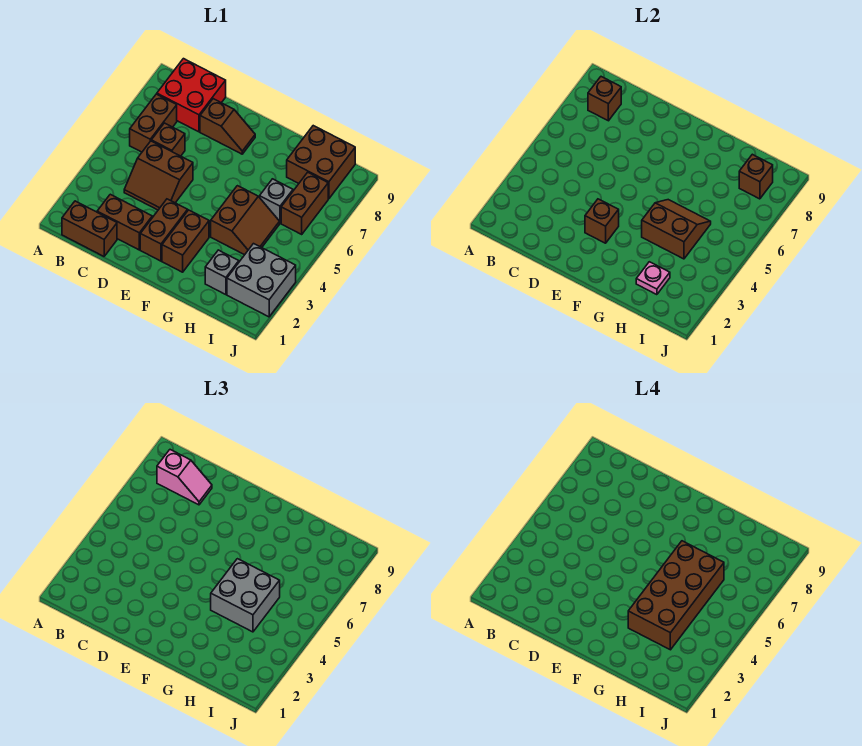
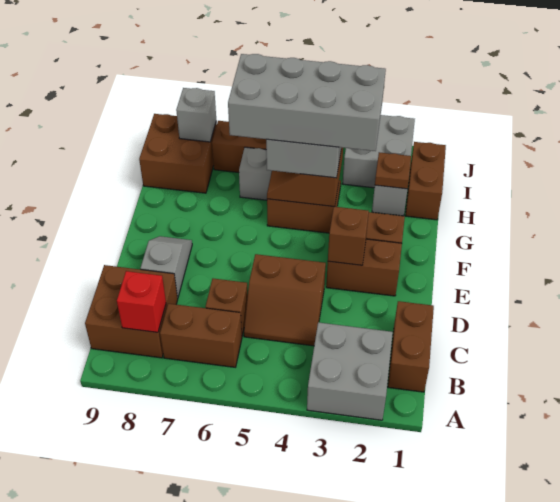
none -> grey brick A2:B3 level 1
red brick B8:C9 level 1 -> brown brick B8:C9 level 1
brown brick B8 level 2 -> red brick B8 level 2
pink slope B8:C8 level 3 top B -> none
brown brick C2:D2 level 1 -> brown brick H1:I1 level 1
brown slope C4:D5 level 1 top 5 -> brown slope C4:D5 level 1 top D
brown slope D8:E8 level 1 top D -> grey slope D8:E8 level 1 top D
brown brick G3:H6 level 4 -> grey brick G3:H6 level 4
pink plate H2 level 2 -> brown plate H2 level 2
brown brick I8 level 2 -> grey brick I8 level 2

